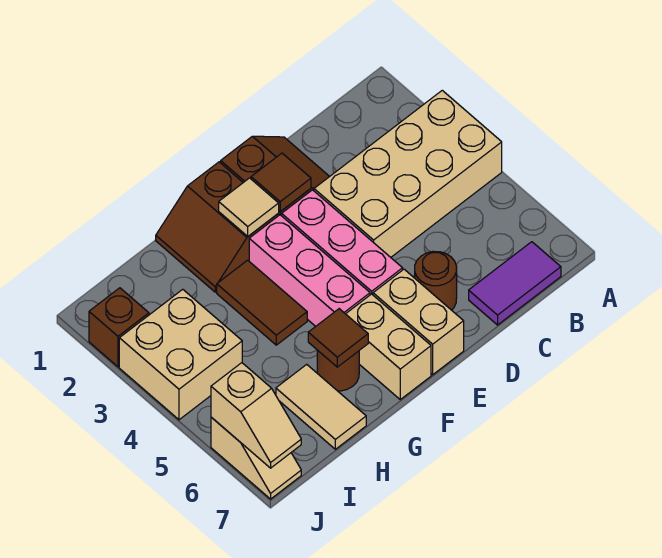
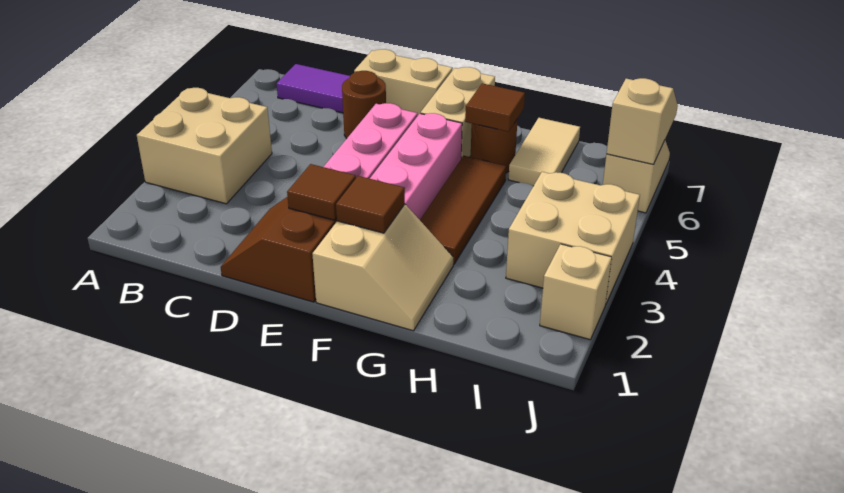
tan brick A3:D4 level 1 -> tan brick A3:B4 level 1
tan brick E6:E7 level 1 -> tan brick D7:E7 level 1
brown slope F1:G2 level 1 top F -> tan slope F1:G2 level 1 top F
tan tile F2 level 2 -> brown tile F2 level 2
brown tile G3:G4 level 1 -> brown tile G3:G5 level 1
brown brick J2 level 1 -> tan brick J2 level 1

